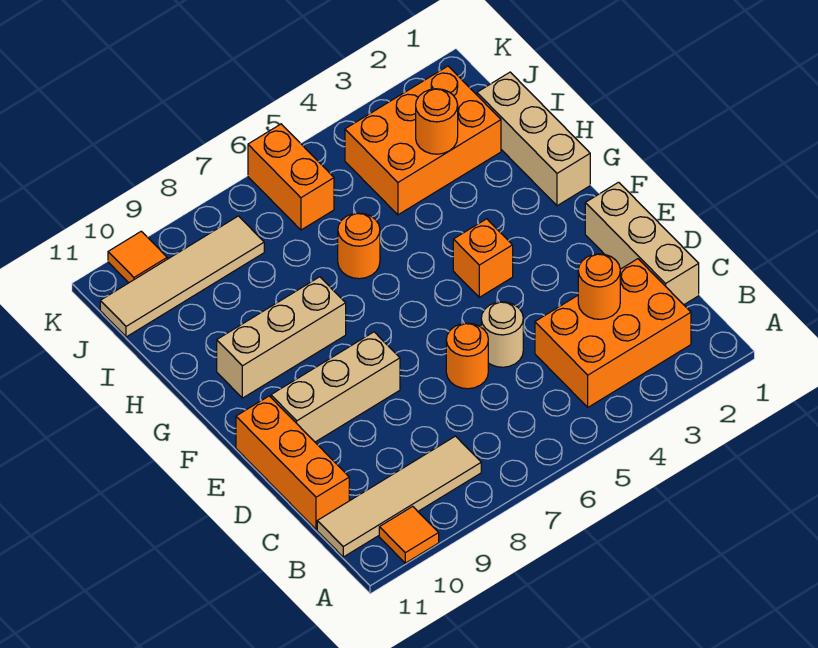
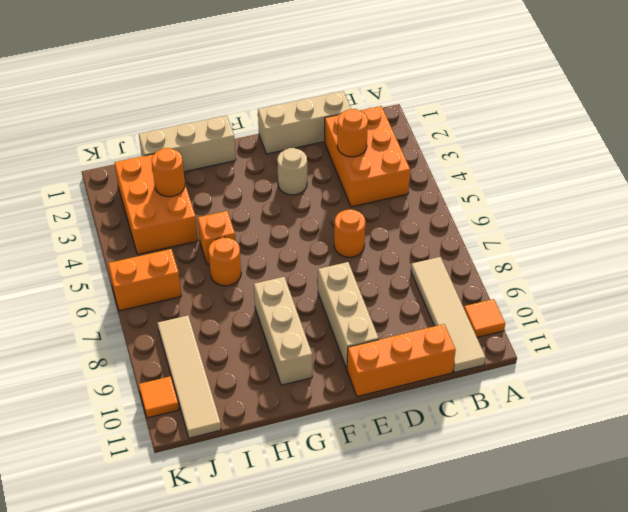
tan round brick D5 level 1 -> tan round brick E3 level 1
orange brick F4 level 1 -> orange brick H5 level 1

